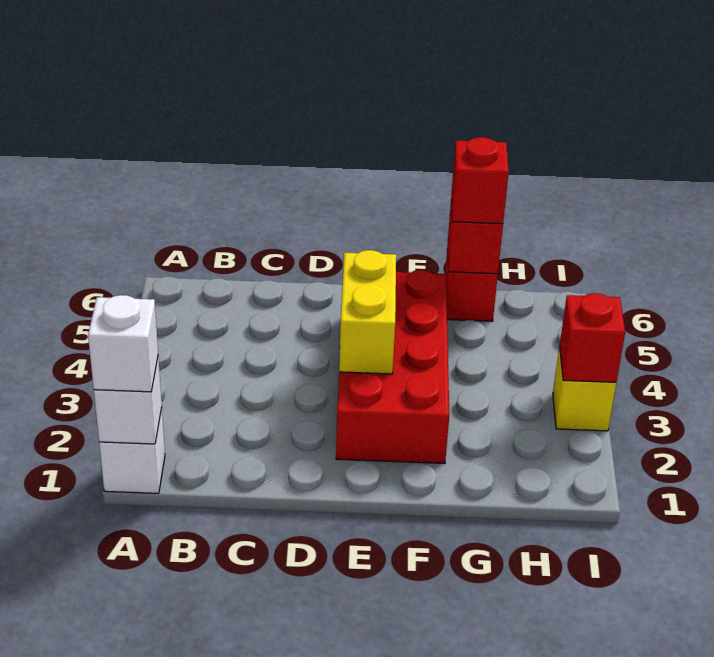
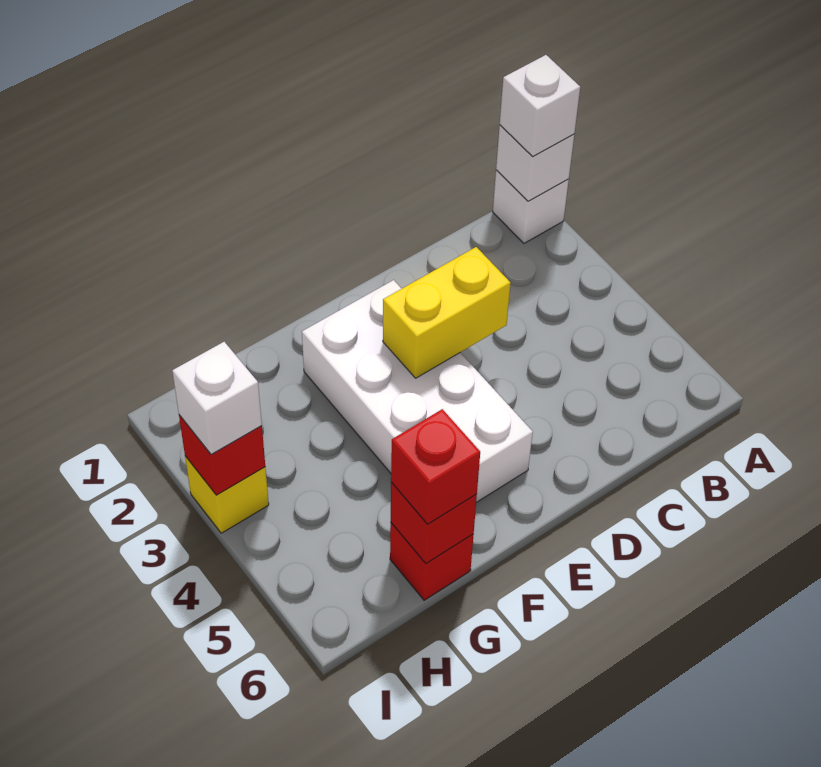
red brick E2:F5 level 1 -> white brick E2:F5 level 1
yellow brick E3:E4 level 2 -> yellow brick D3:E3 level 2
none -> white brick I3 level 3

